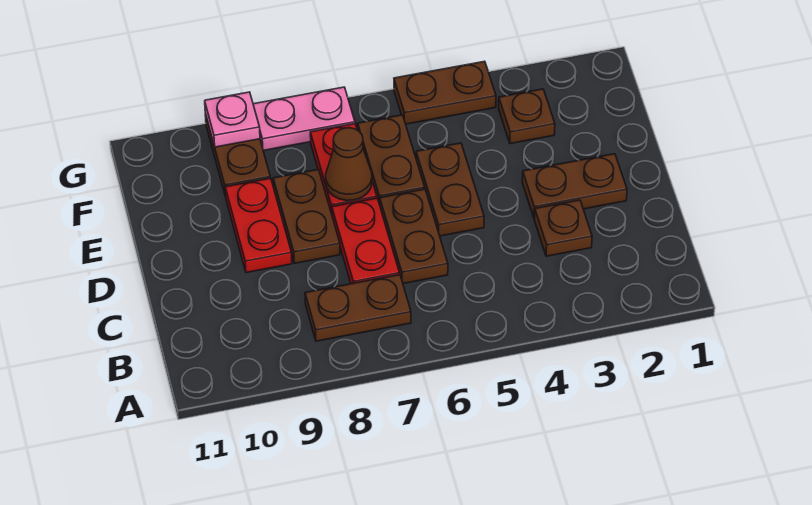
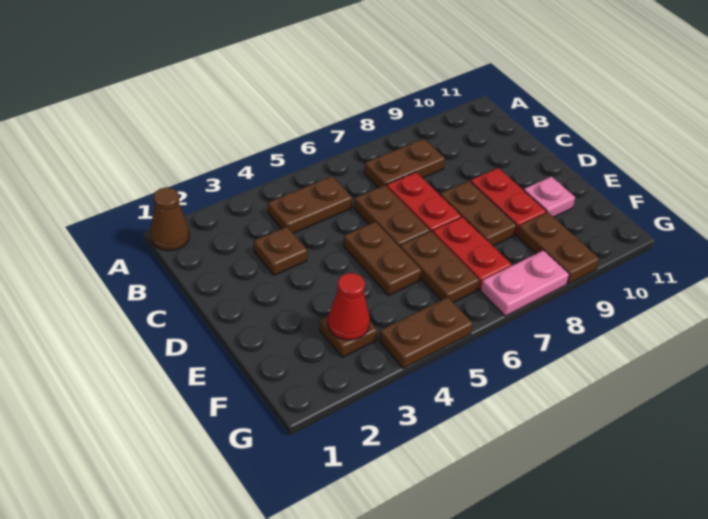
brown plate D2:D3 level 1 -> brown plate B4:B5 level 1
brown cone E7 level 2 -> brown cone A1 level 1
none -> red cone F3 level 2
pink plate G9 level 2 -> pink plate E10 level 1

